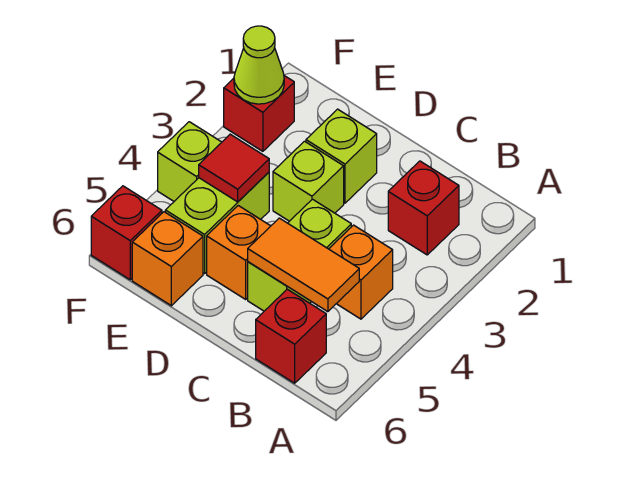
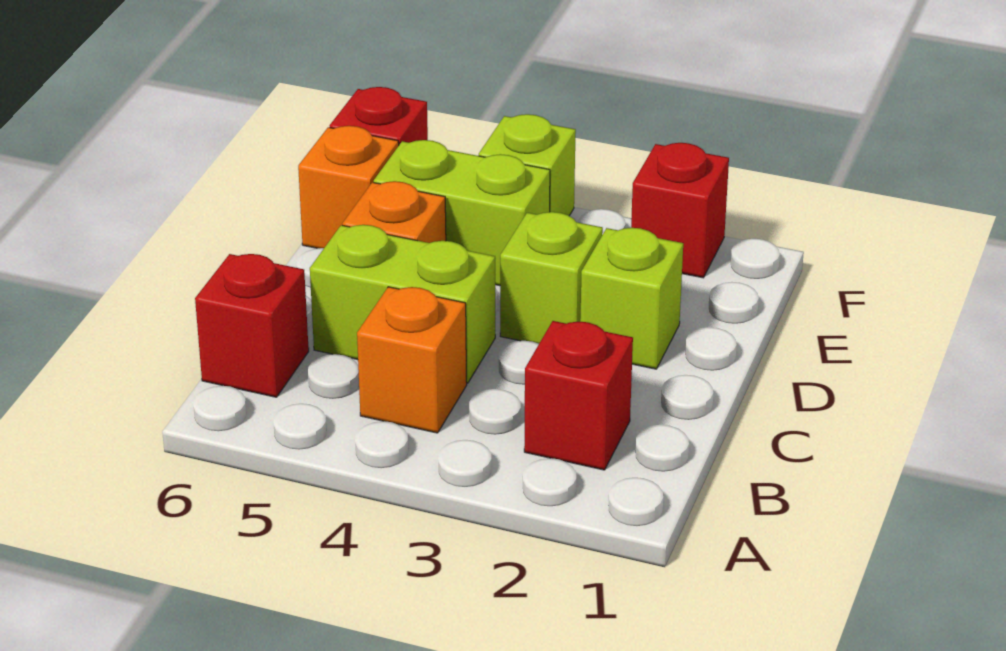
orange tile B5:C5 level 2 -> none
red tile E4 level 2 -> none
lime cone F2 level 2 -> none

